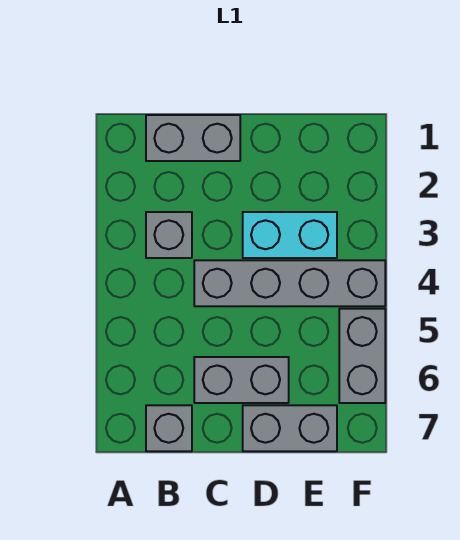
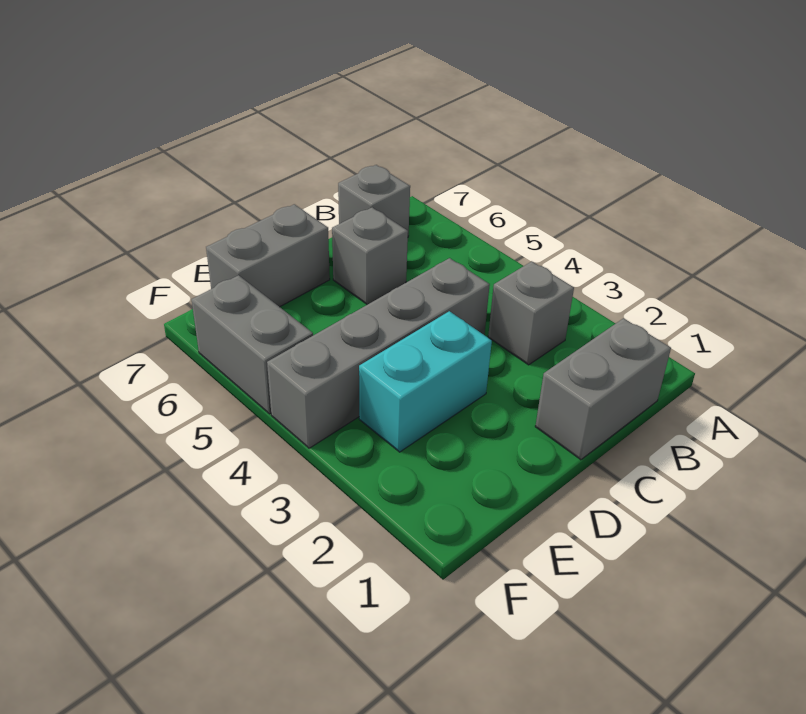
grey brick C6:D6 level 1 -> grey brick C6 level 1

